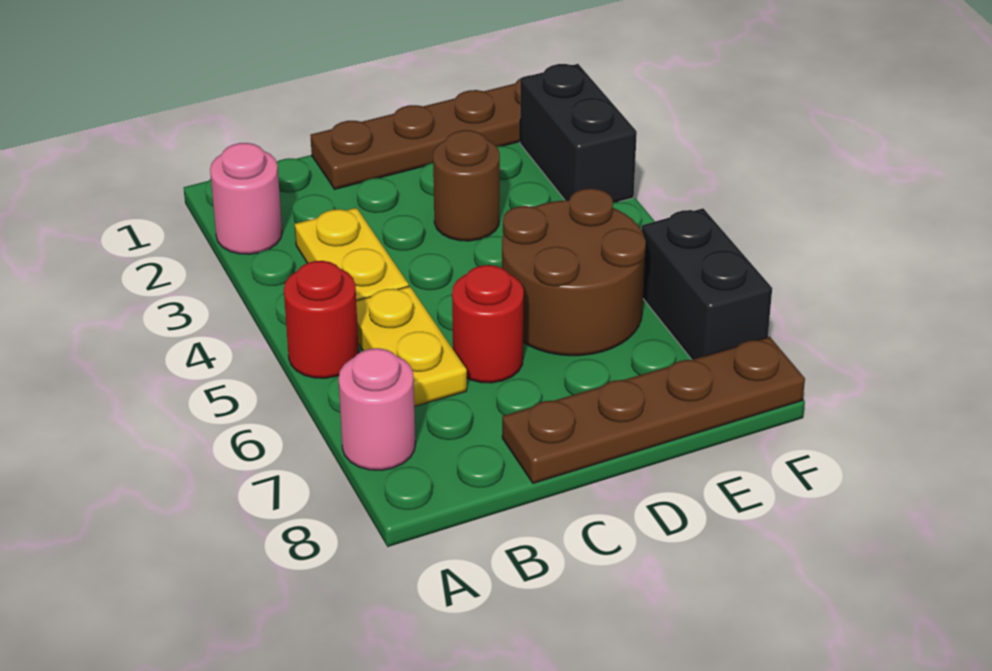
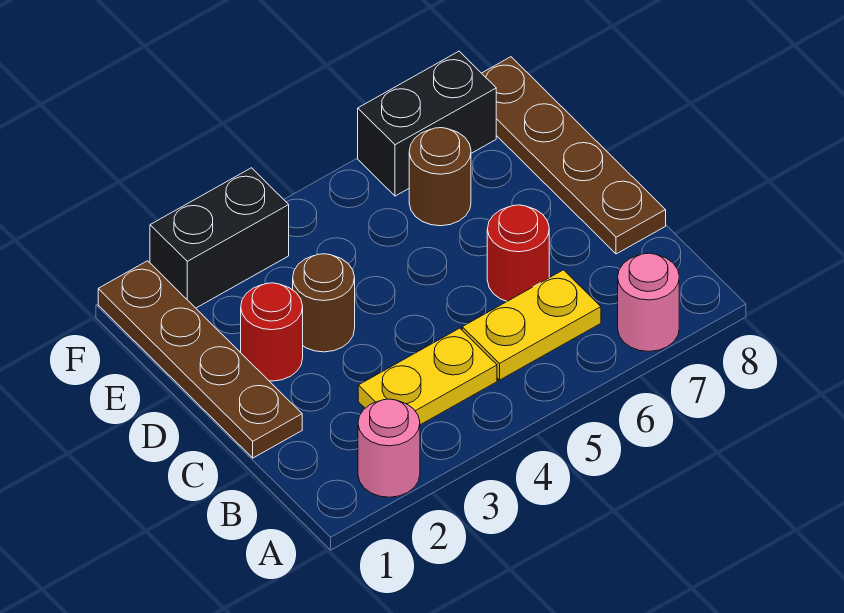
red round brick A5 level 1 -> red round brick D2 level 1
brown round brick D5:E6 level 1 -> brown round brick E6 level 1

